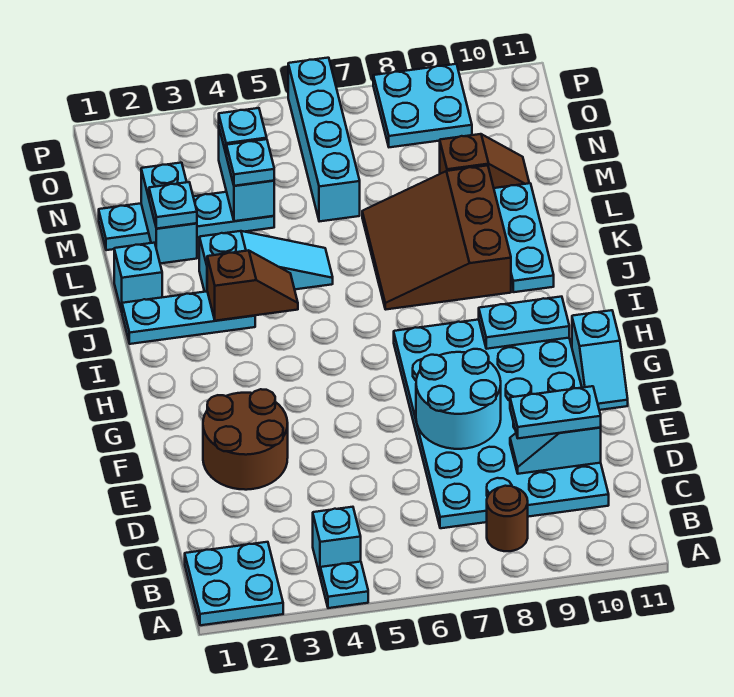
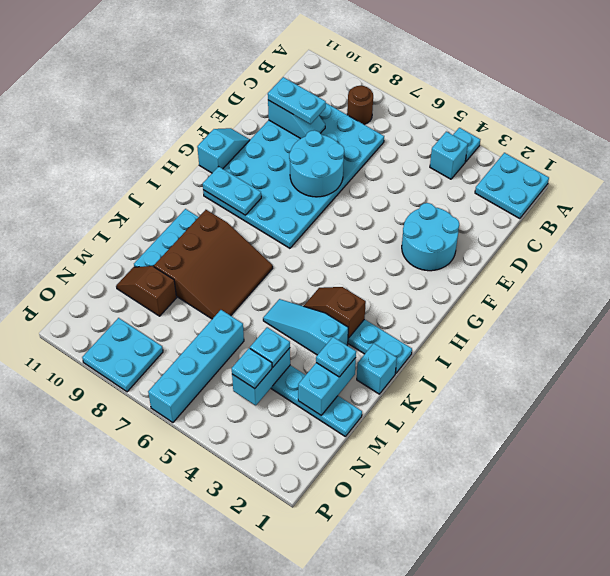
brown round brick E2:F3 level 1 -> cyan round brick E2:F3 level 1

